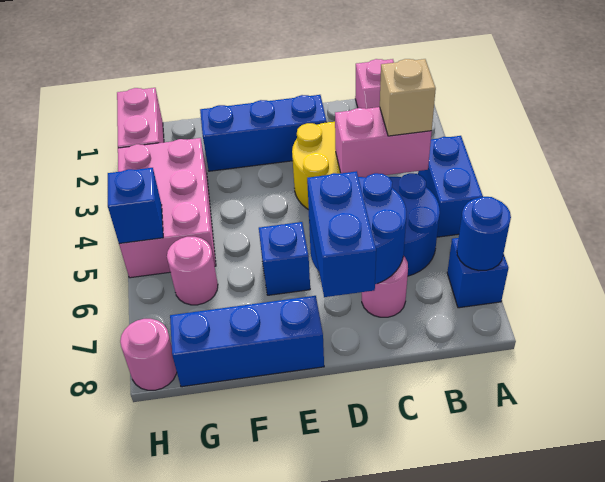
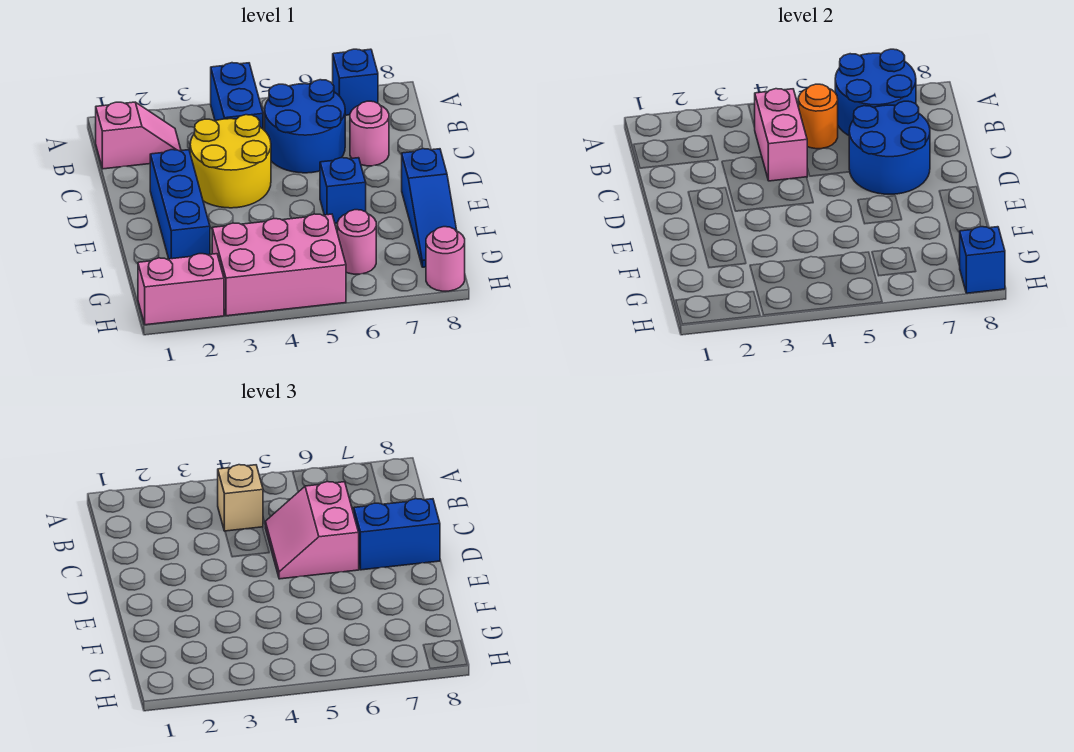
blue brick A4:A5 level 1 -> blue brick A4:B4 level 1
blue round brick A7 level 2 -> blue round brick A6:B7 level 2
none -> orange round brick B5 level 2
none -> pink slope C5:D6 level 3 top 6
blue brick E8:G8 level 1 -> blue slope E8:G8 level 1 top E
blue brick H5 level 2 -> blue brick H8 level 2

